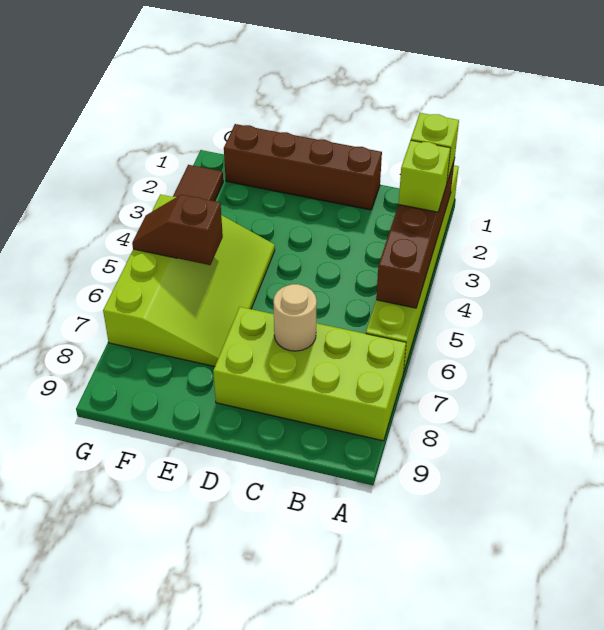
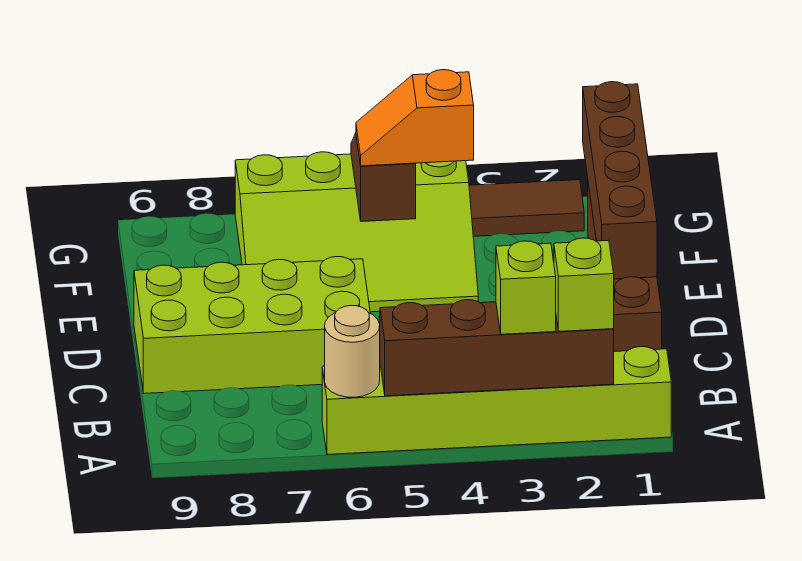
lime brick A7:D8 level 1 -> lime brick C6:D9 level 1
tan round brick C7 level 2 -> tan round brick A6 level 2
none -> brown brick D1:G1 level 2
none -> orange slope F4:F5 level 3 top 4

